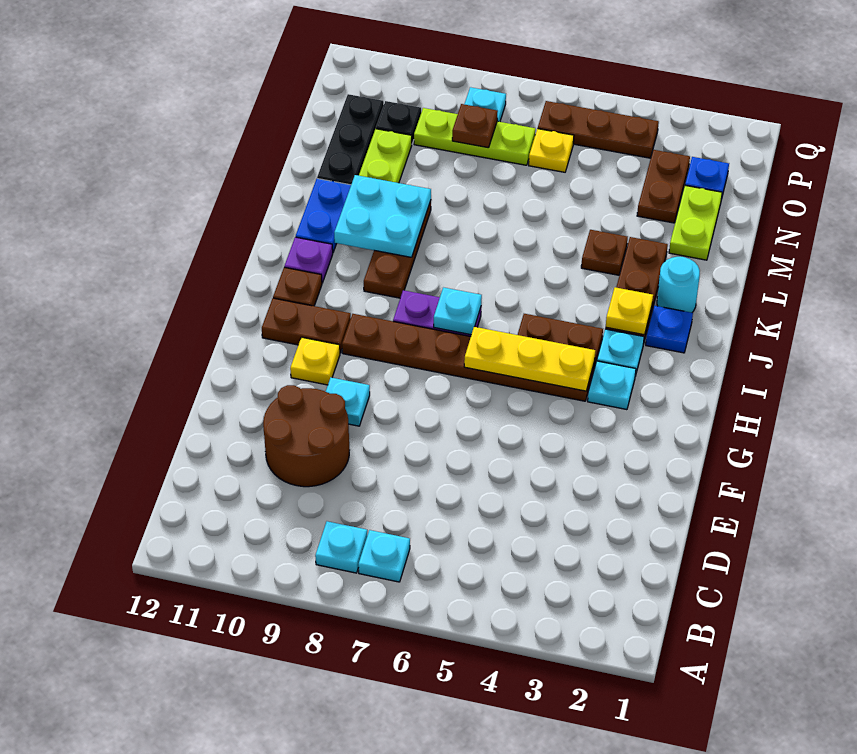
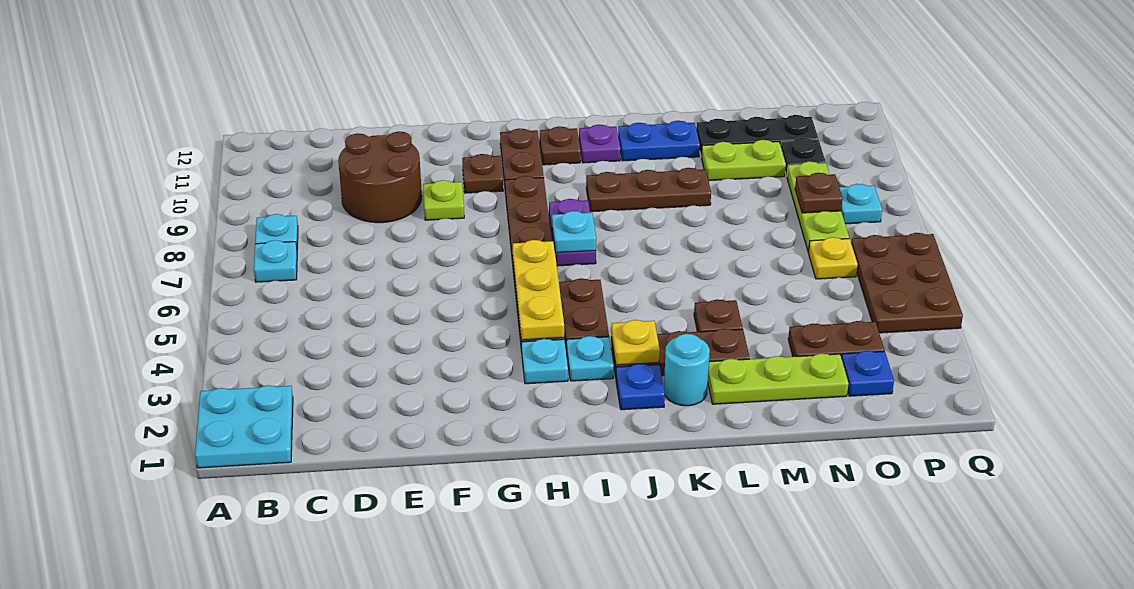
cyan plate F9 level 1 -> lime plate F9 level 1
yellow plate G10 level 1 -> brown plate G10 level 1
cyan plate K9:L10 level 2 -> cyan plate A1:B2 level 1
lime plate M2:N2 level 1 -> lime plate L2:N2 level 1
brown plate P4:P6 level 1 -> brown plate P4:Q6 level 1

